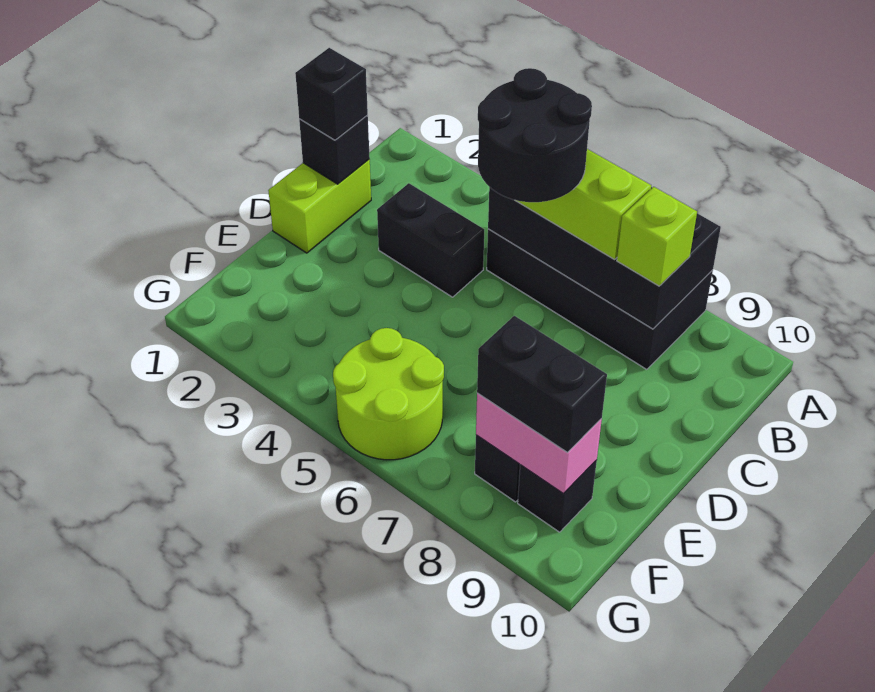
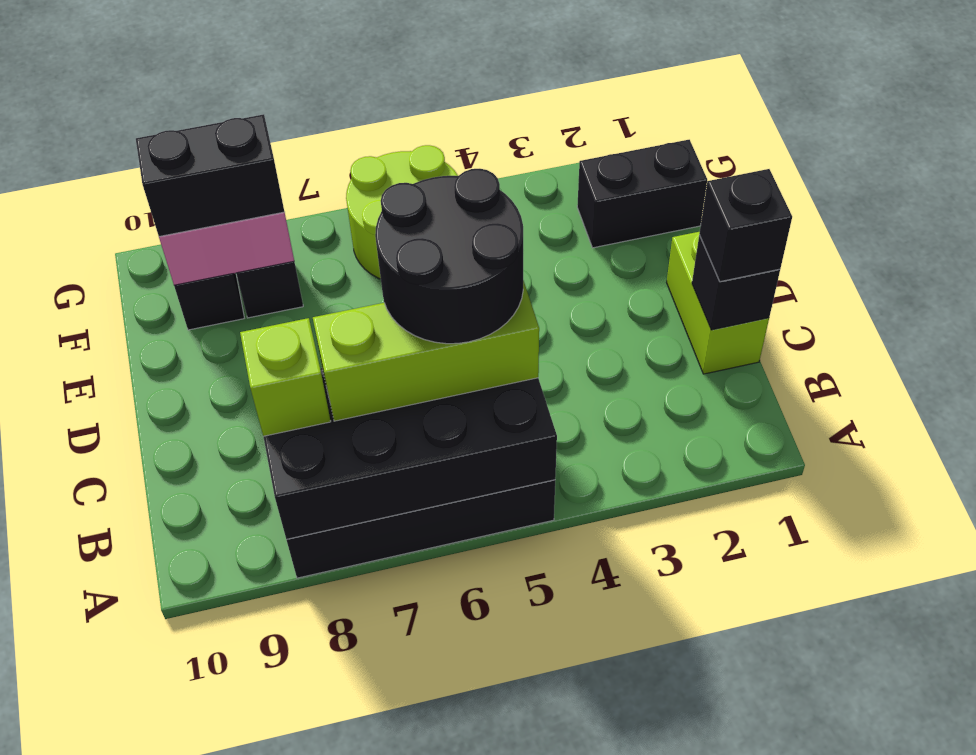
black brick C3:C4 level 1 -> black brick F1:F2 level 1

